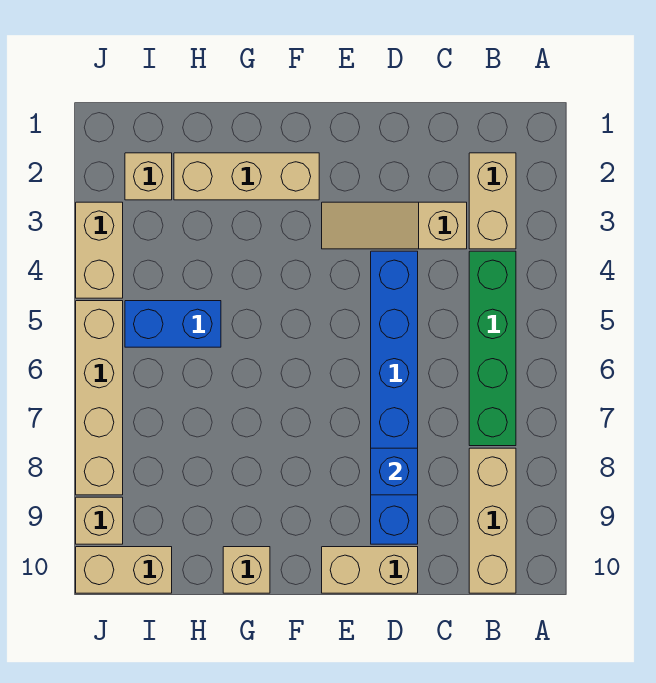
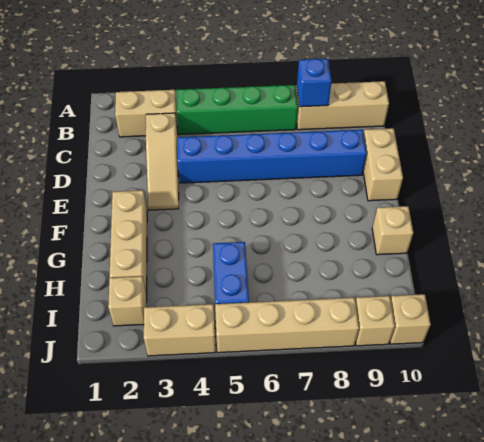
blue brick D8 level 2 -> blue brick B8 level 2
tan brick I10:J10 level 1 -> tan brick J10 level 1

